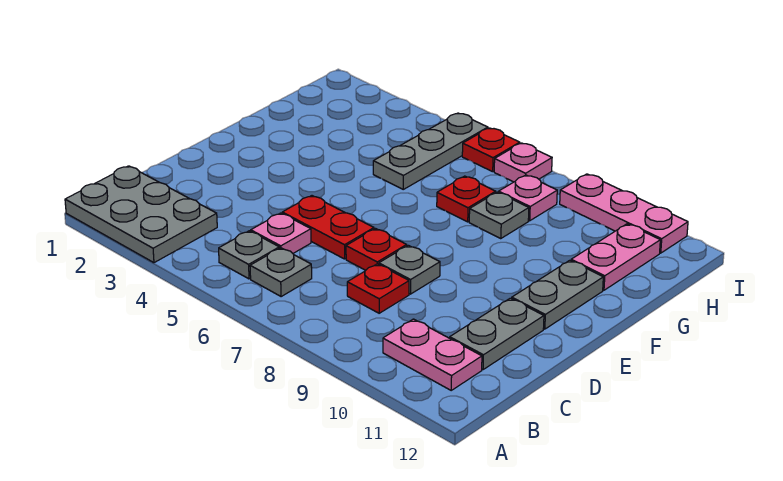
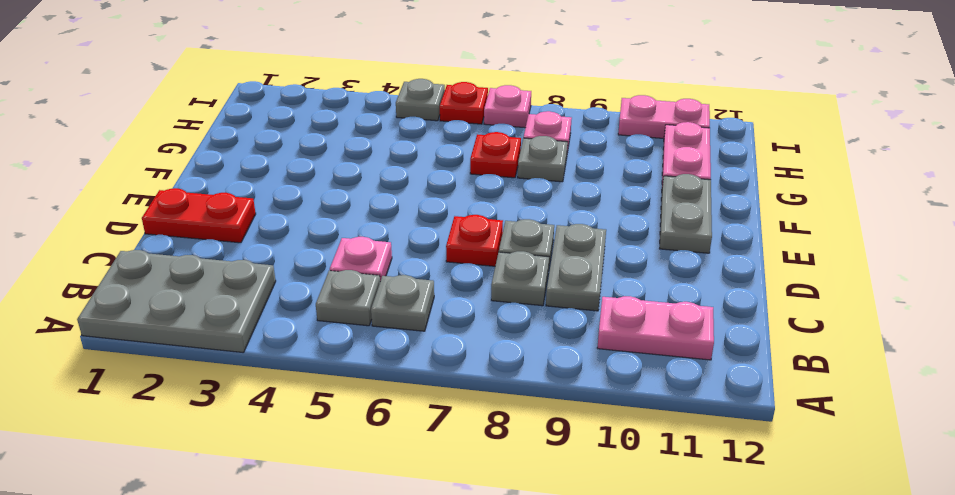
red plate C8 level 1 -> grey plate C8 level 1
grey plate C11:D11 level 1 -> grey plate C9:D9 level 1
red plate D5:D6 level 1 -> red plate D1:D2 level 1
grey plate G5:I5 level 1 -> grey plate I5 level 1
pink plate I9:I11 level 1 -> pink plate I10:I11 level 1

